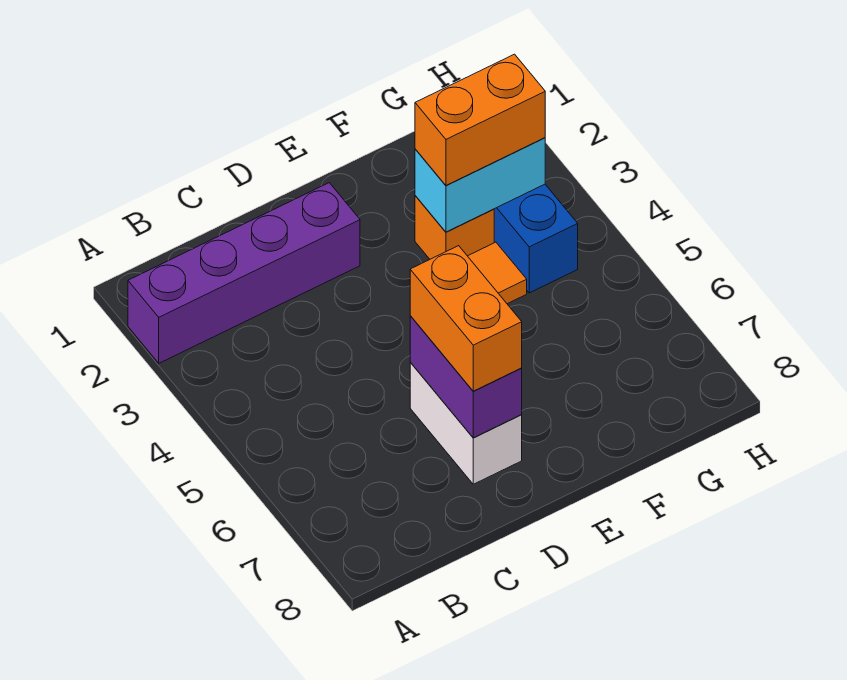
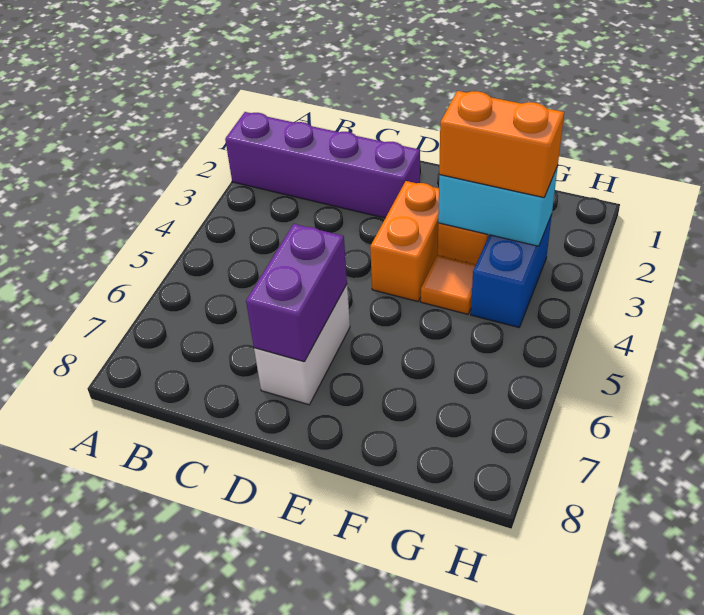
orange brick D6:D7 level 3 -> orange brick E3:E4 level 1

